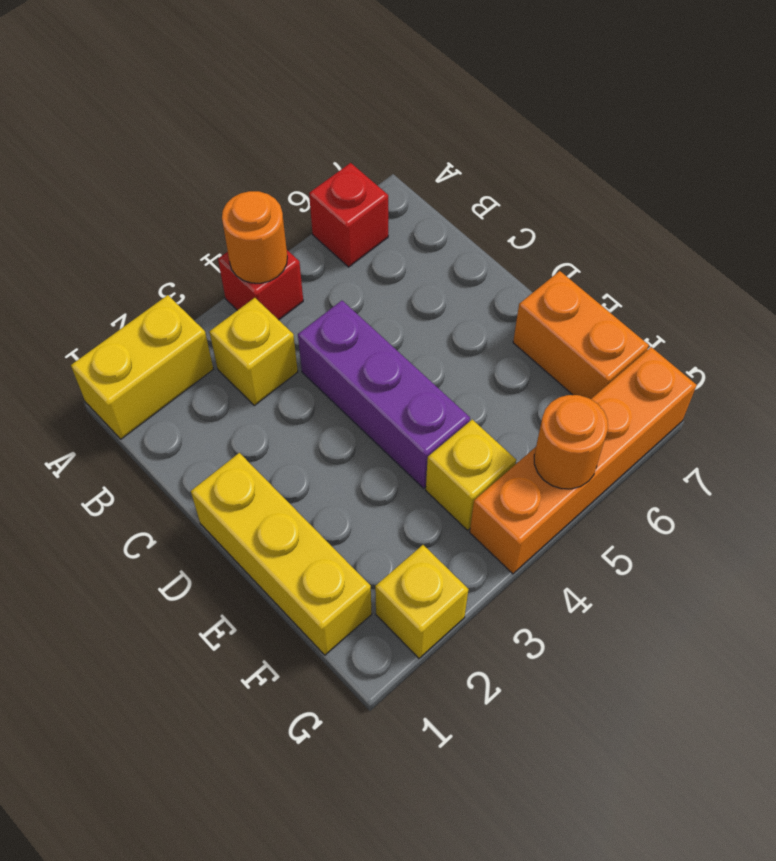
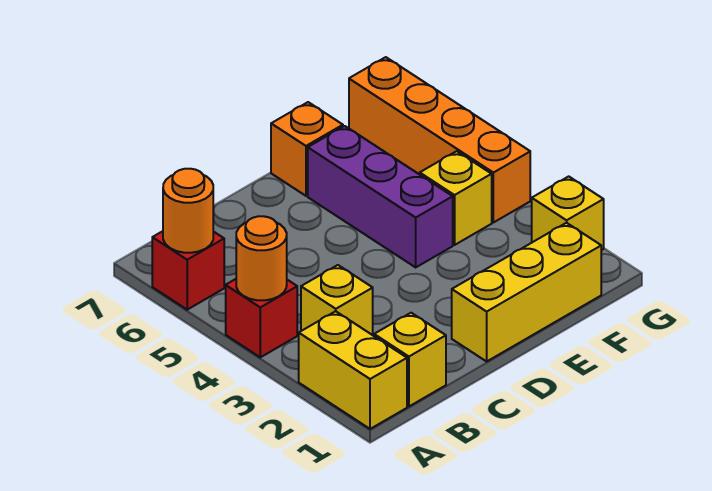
none -> yellow brick B1 level 1
purple brick C4:E4 level 1 -> purple brick E4:E6 level 1
orange brick E7:F7 level 1 -> orange brick E7 level 1
orange round brick G5 level 2 -> orange round brick A6 level 2

